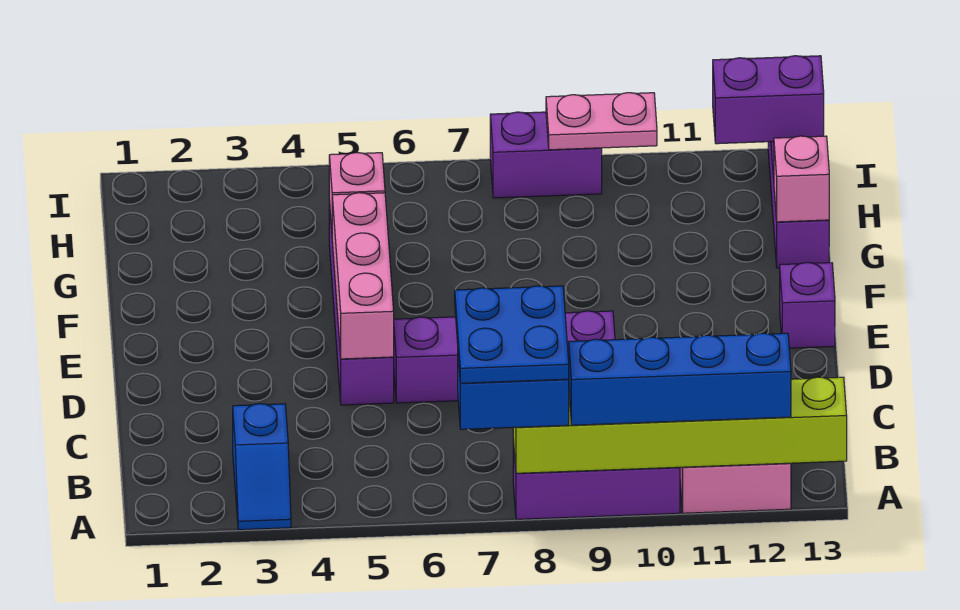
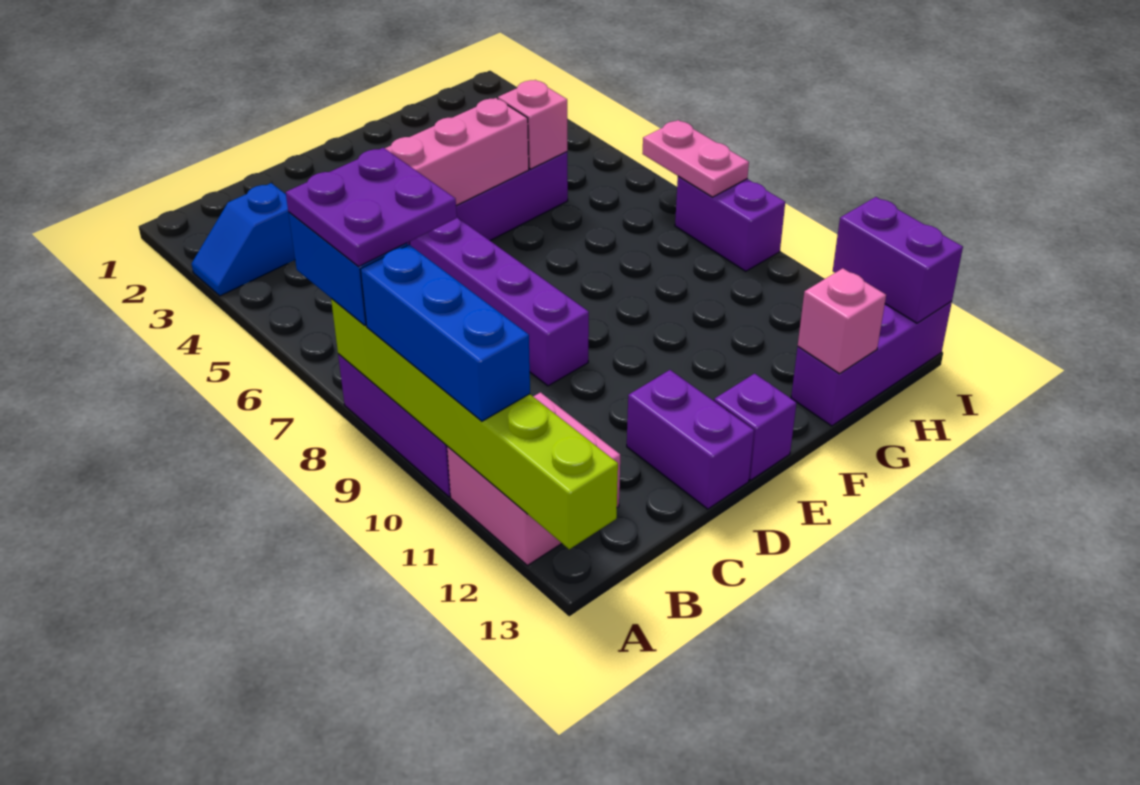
blue plate A7:B8 level 4 -> purple plate A7:B8 level 4
blue brick A9:A12 level 3 -> blue brick A9:A11 level 3
none -> purple brick D12:D13 level 1
pink plate I9:I10 level 2 -> pink plate I7:I8 level 2

